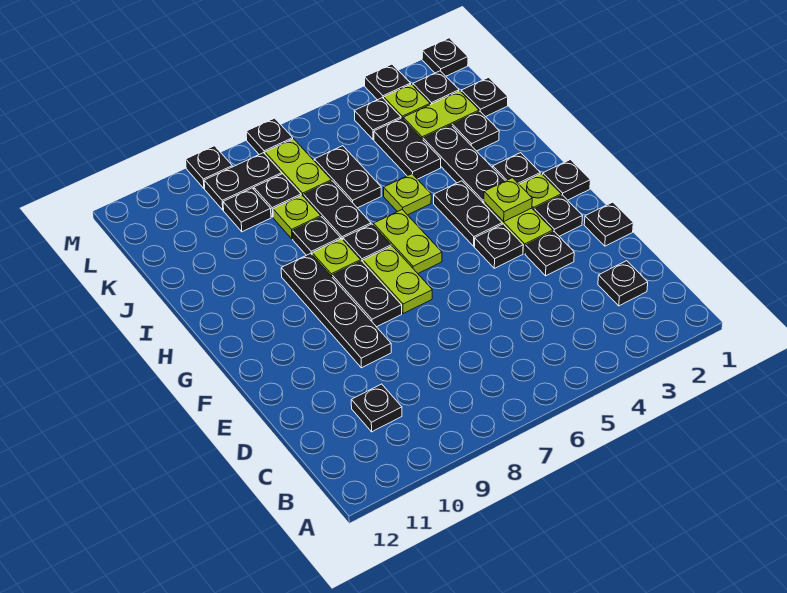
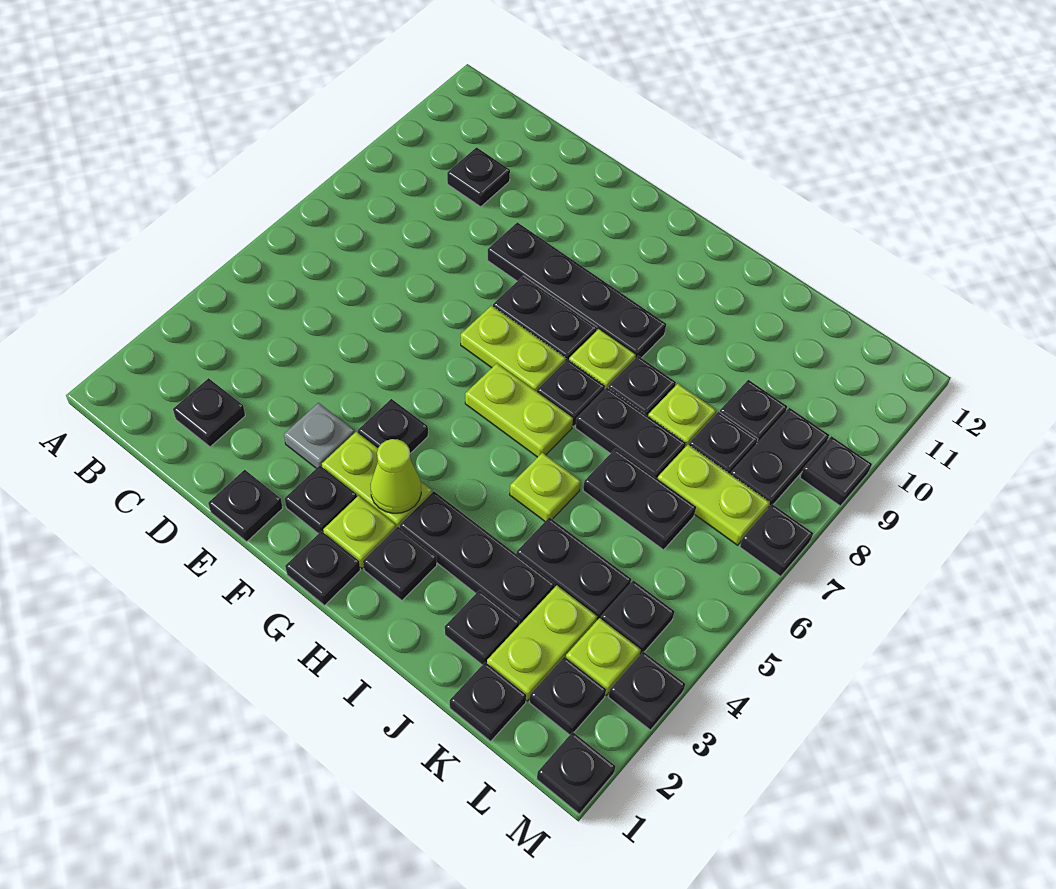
black plate E3 level 1 -> grey plate E3 level 1
lime plate G3 level 2 -> lime cone G3 level 2
black plate G4:H4 level 1 -> none

